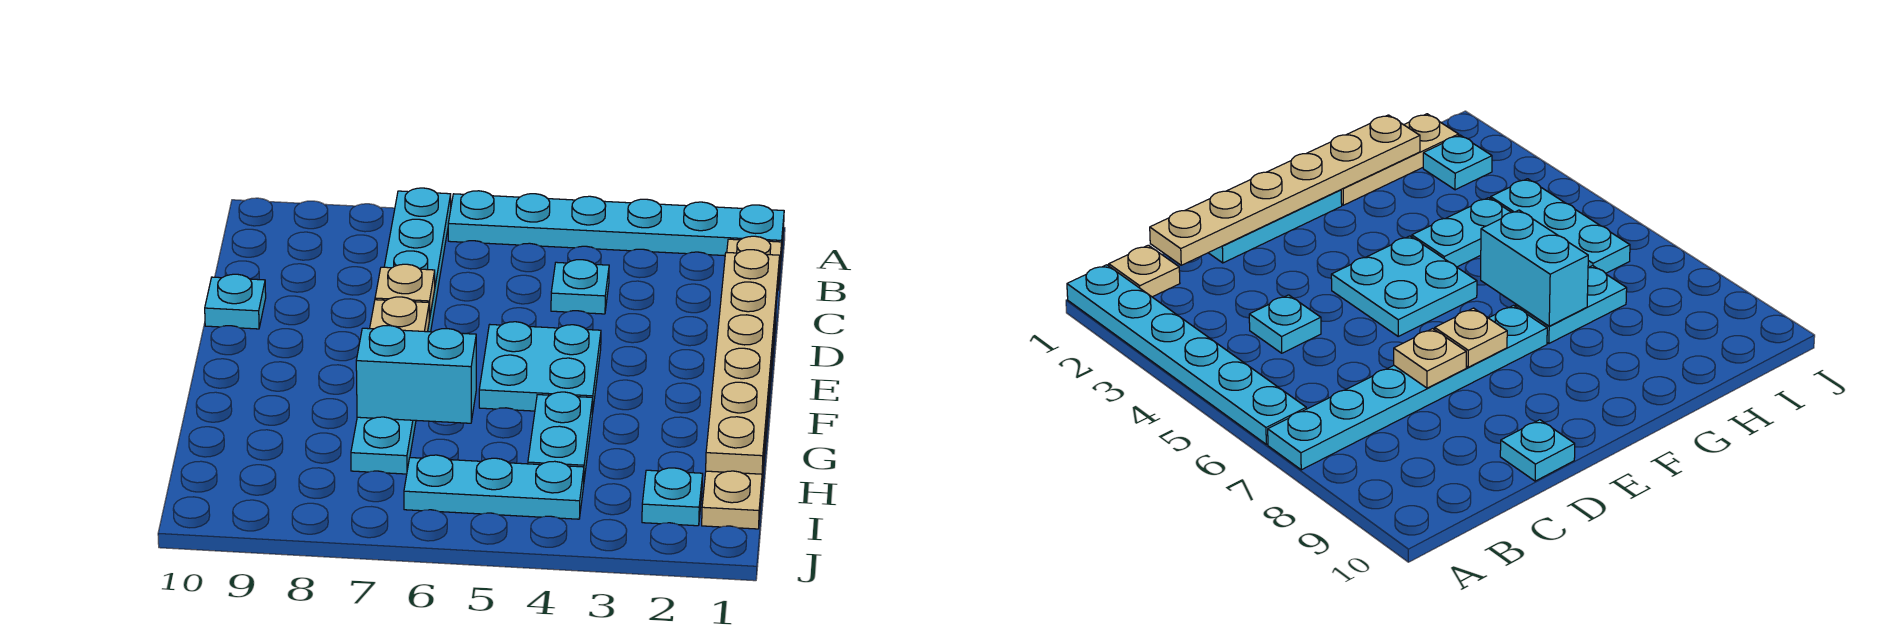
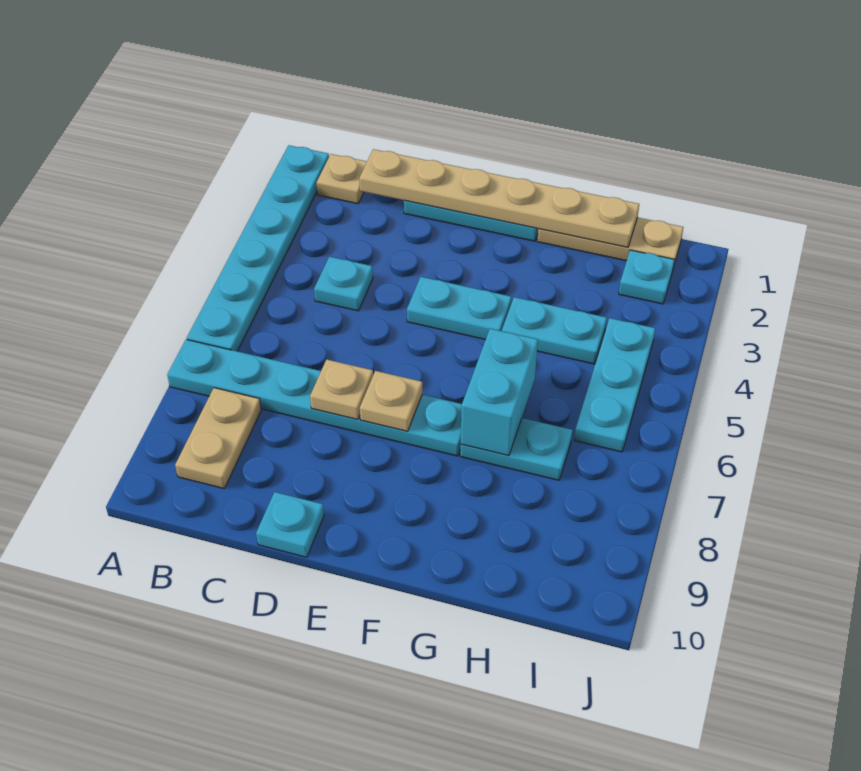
none -> tan plate B8:B9 level 1
cyan plate E4:F5 level 1 -> cyan plate E4:F4 level 1

